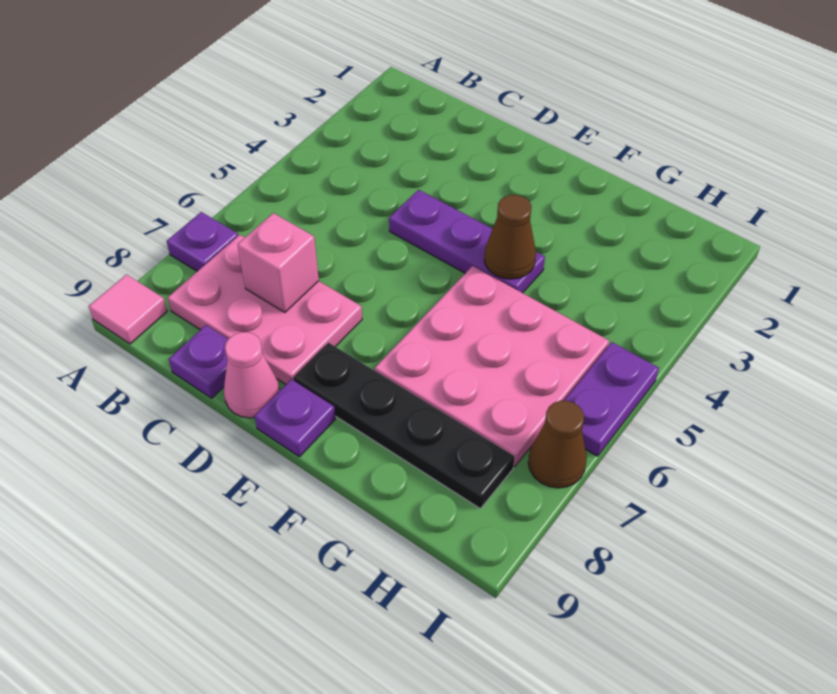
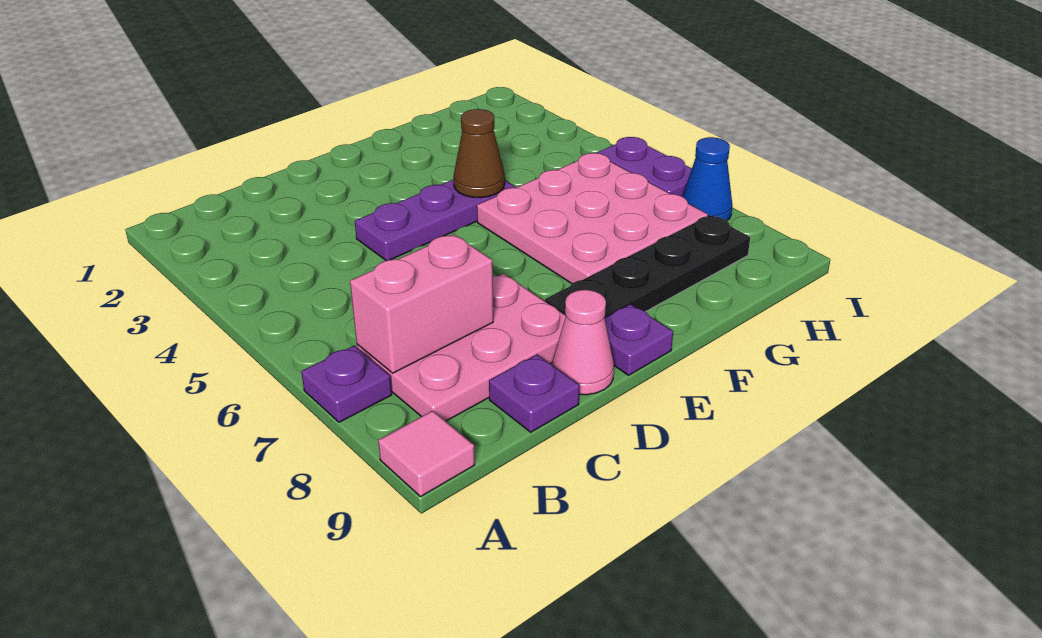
pink brick C7 level 2 -> pink brick B7:C7 level 2
brown cone I7 level 1 -> blue cone I7 level 1

